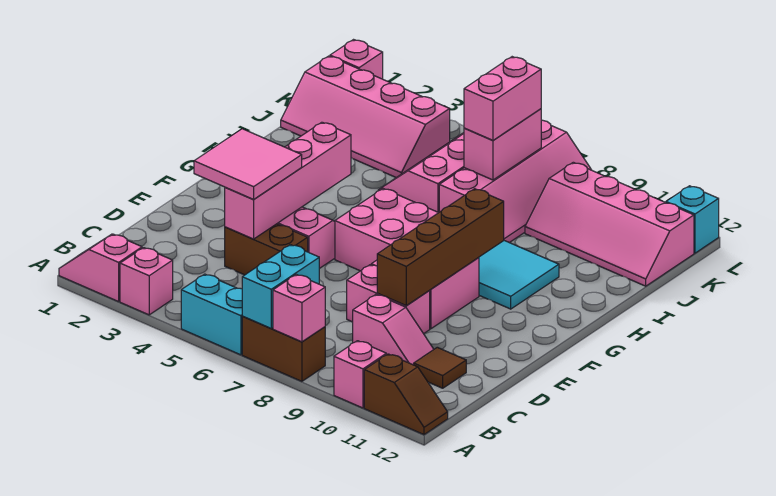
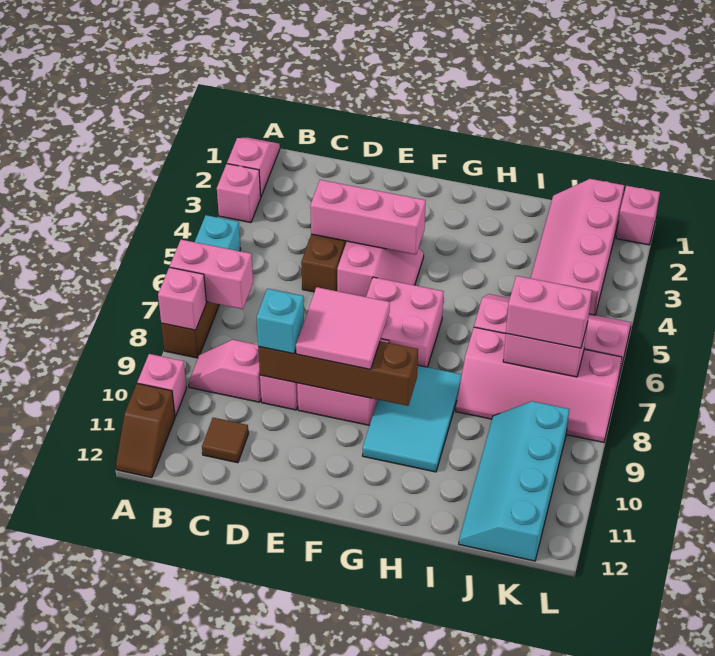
cyan brick A7:B7 level 2 -> pink brick A7:B7 level 2
pink slope C9:C10 level 1 top 9 -> pink slope B9:C9 level 1 top C
pink tile D3:E4 level 3 -> pink tile E8:F9 level 3
pink brick D4:G4 level 2 -> pink brick D4:F4 level 2
pink slope J9:K12 level 1 top K -> cyan slope J9:K12 level 1 top K
cyan brick L12 level 1 -> cyan brick D9 level 3

